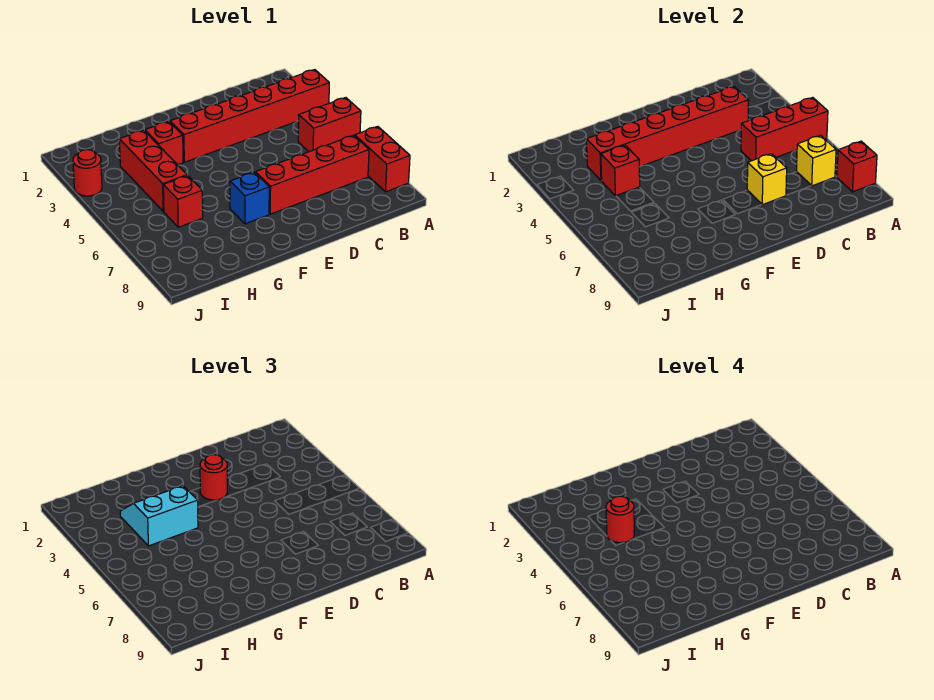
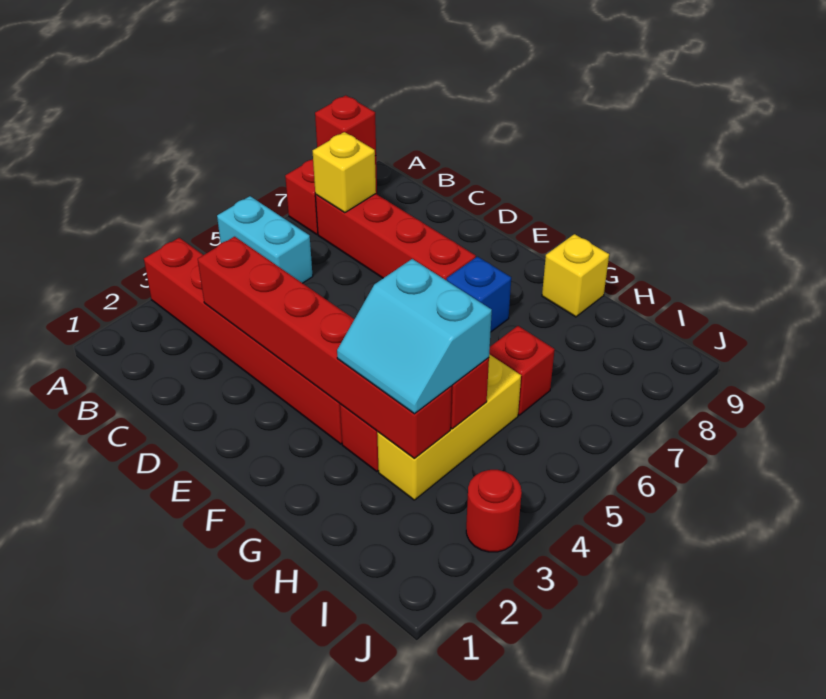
red brick A5:B5 level 1 -> cyan brick A5:B5 level 1
red brick A5:C5 level 2 -> none
yellow brick D7 level 2 -> yellow brick G9 level 1
red round brick E3 level 3 -> none
red brick H3:H5 level 1 -> yellow brick H3:H5 level 1
red round brick H4 level 4 -> none

